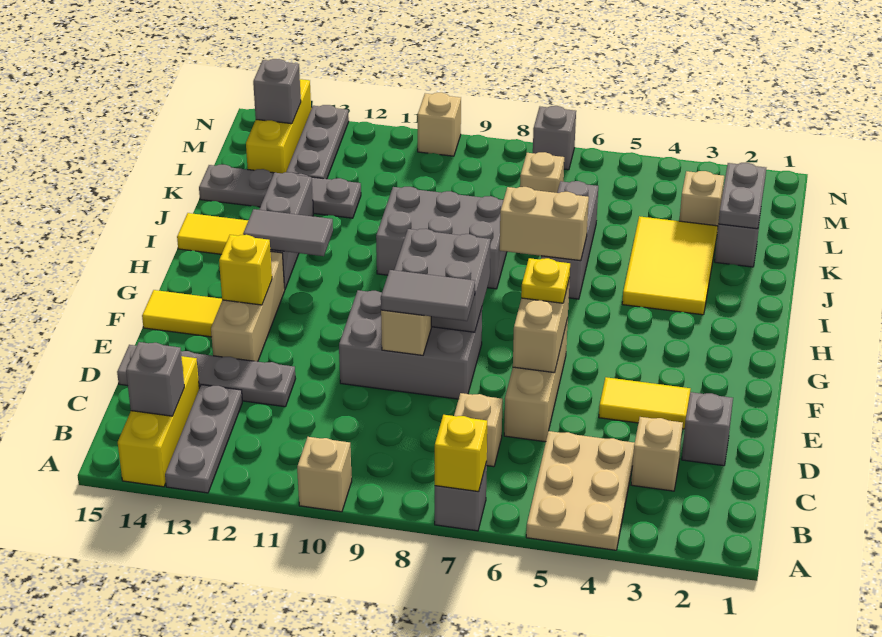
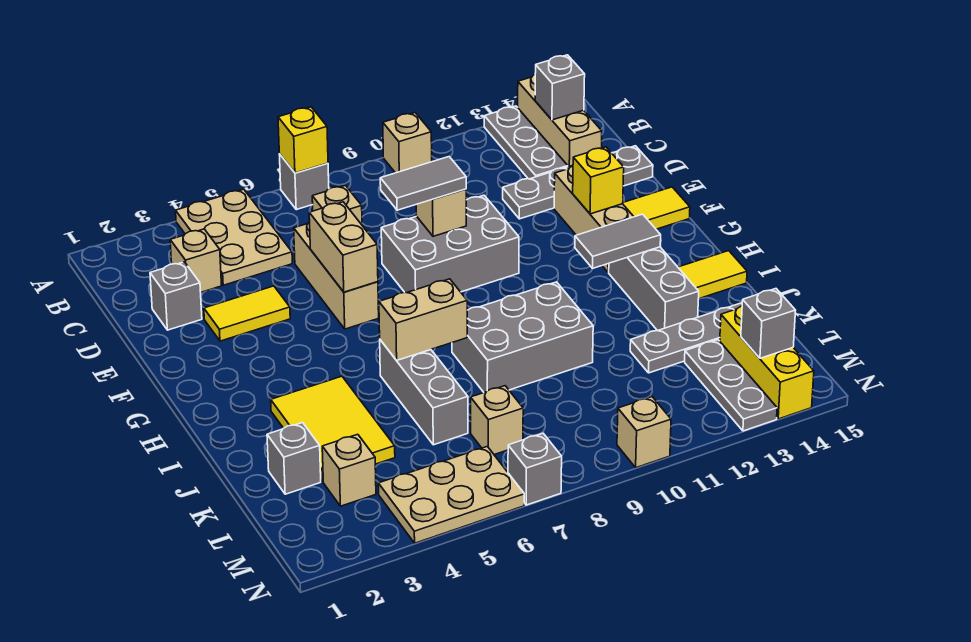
yellow brick A14:C14 level 1 -> tan brick A14:C14 level 1
yellow plate F6 level 3 -> none
grey brick F8:G9 level 2 -> none
grey plate K2:L2 level 2 -> none
none -> tan plate M4:N6 level 1

